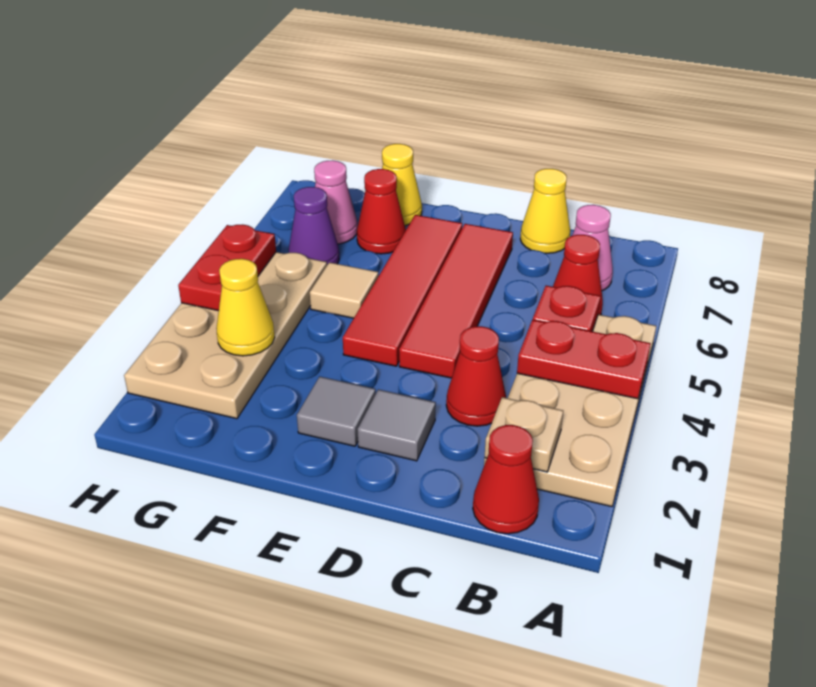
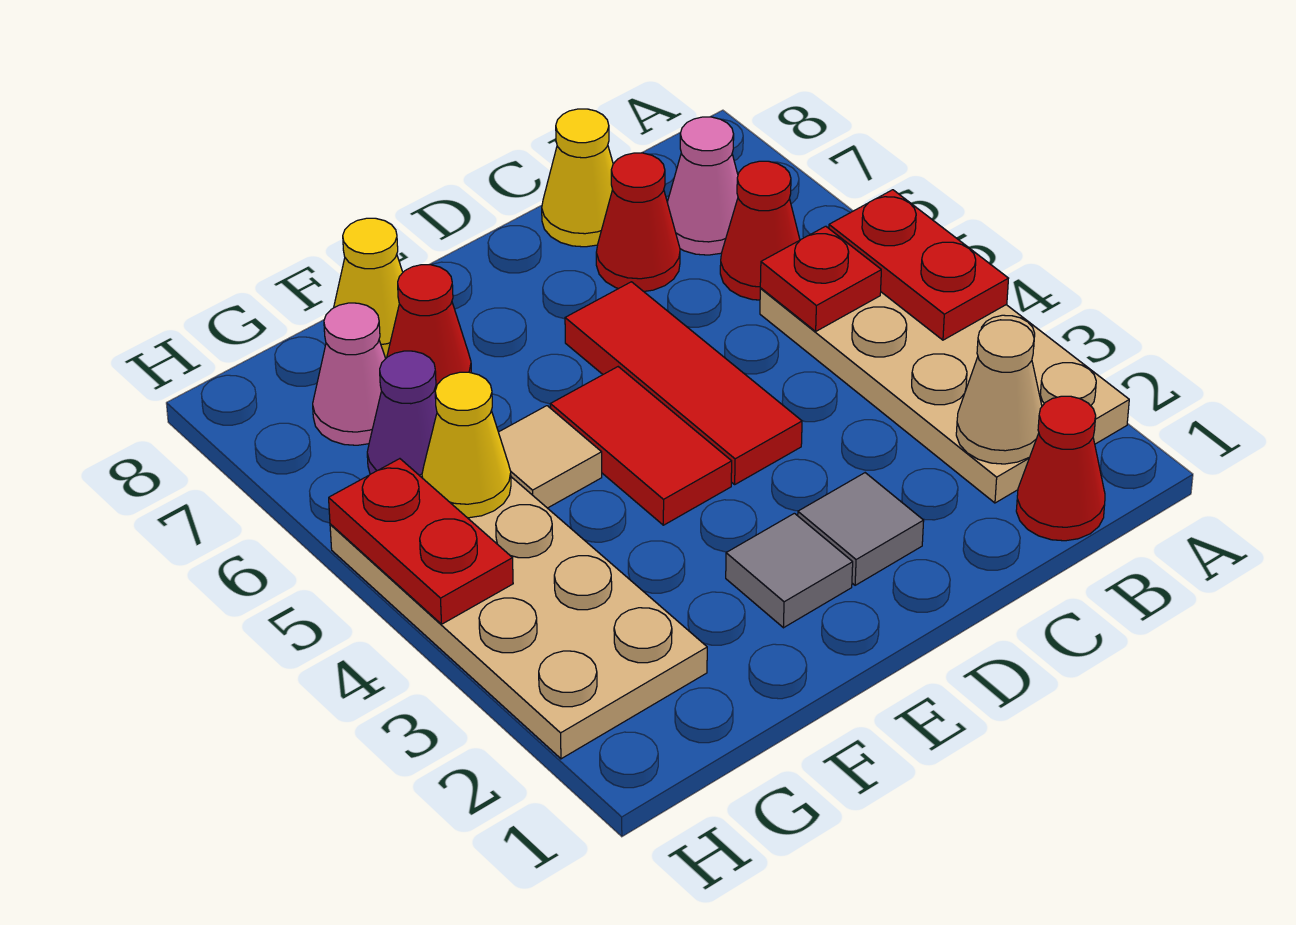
red plate A4:B4 level 2 -> red plate A4:A5 level 2
tan plate B2 level 2 -> tan cone B2 level 2
red cone C3 level 1 -> red cone C7 level 1
red tile D4:D7 level 1 -> red tile D4:D6 level 1
red tile E4:E7 level 1 -> red tile E4:E5 level 1
yellow cone G3 level 2 -> yellow cone G5 level 2

